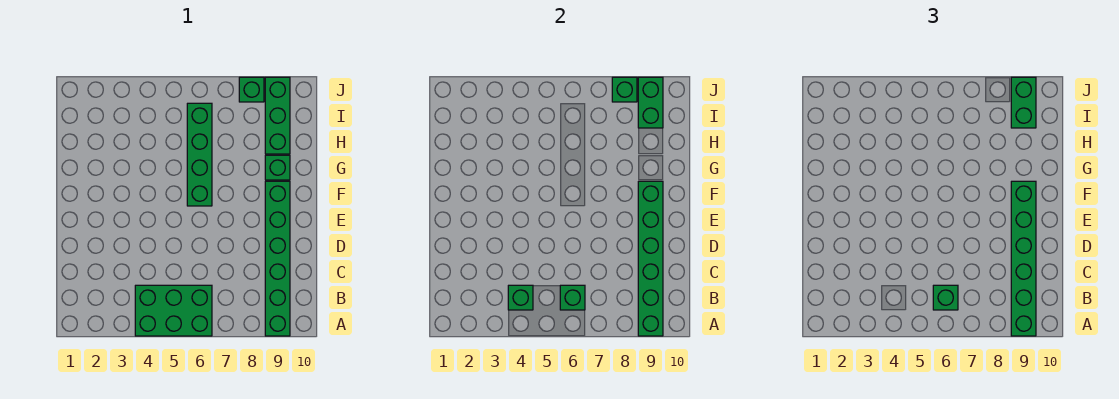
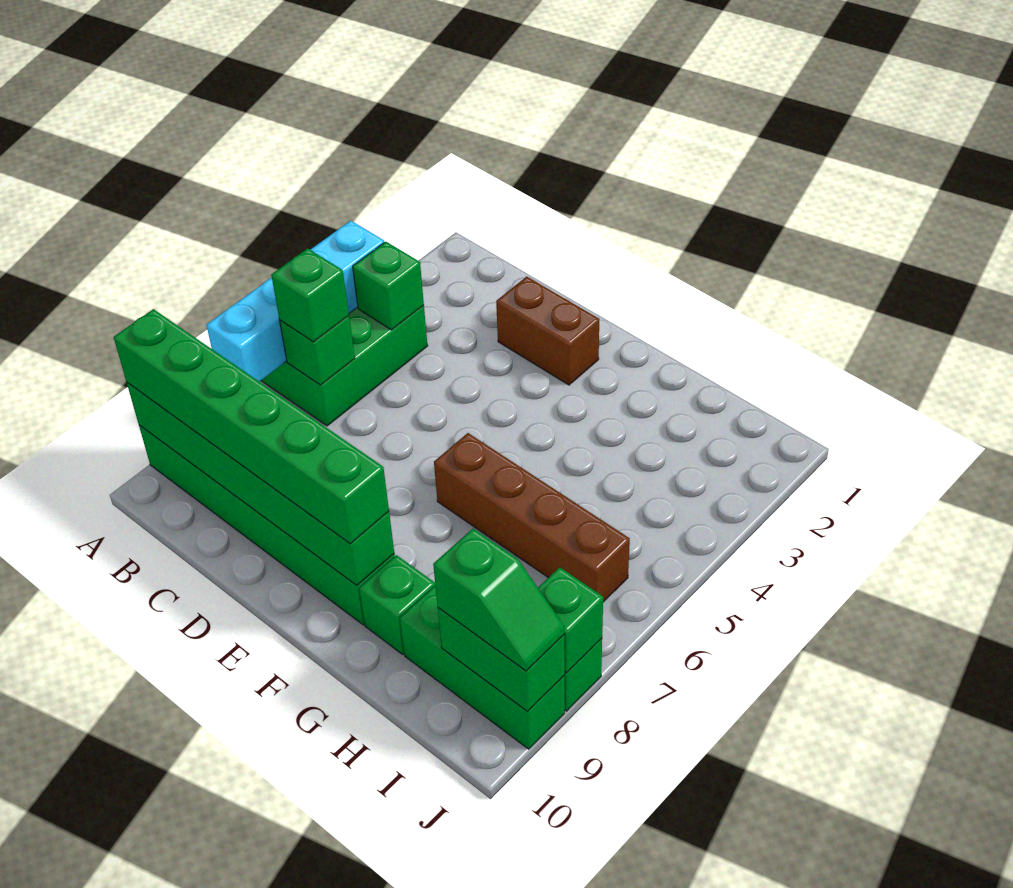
none -> cyan brick A4:A7 level 2
none -> brown brick D2:E2 level 1
green brick F6:I6 level 1 -> brown brick F6:I6 level 1
green brick I9:J9 level 3 -> green slope I9:J9 level 3 top I

